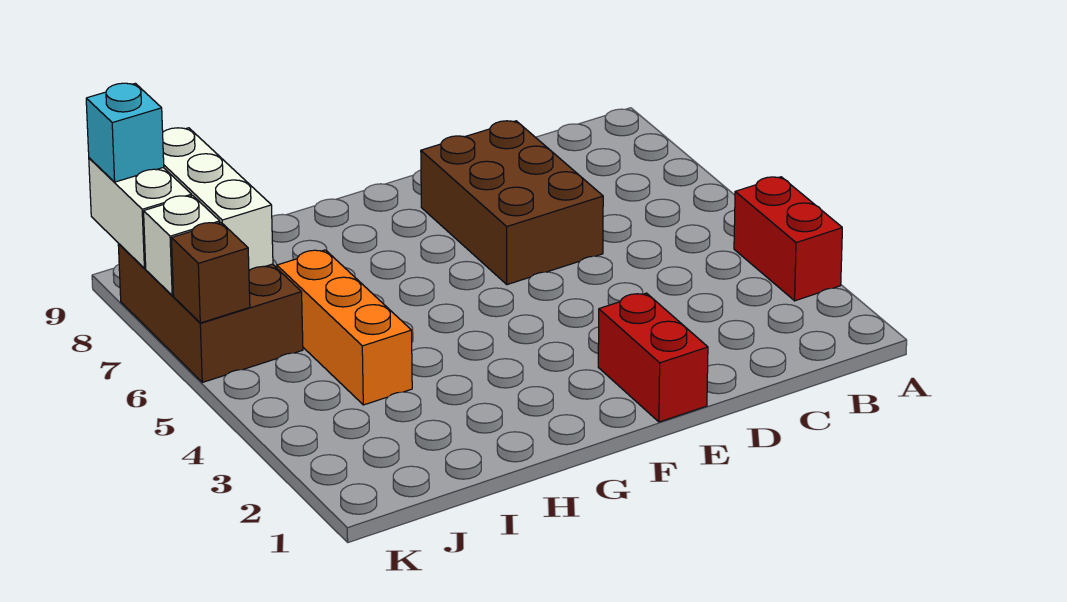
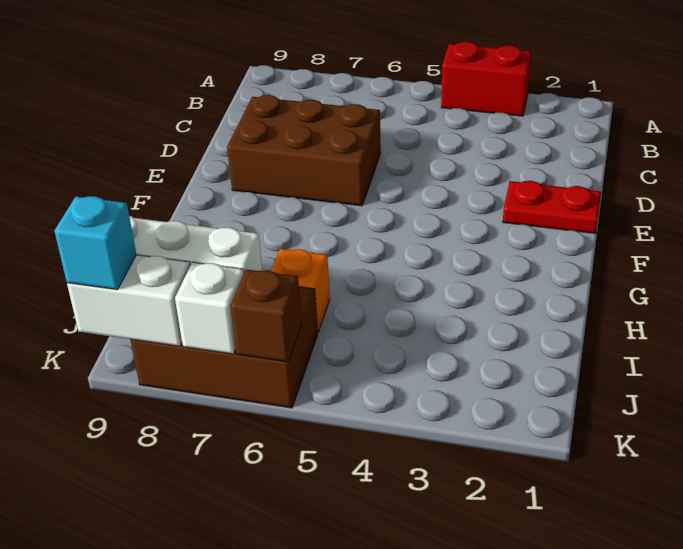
red brick E1:E2 level 1 -> red plate E1:E2 level 1
orange brick I4:I6 level 1 -> orange brick I6 level 1

